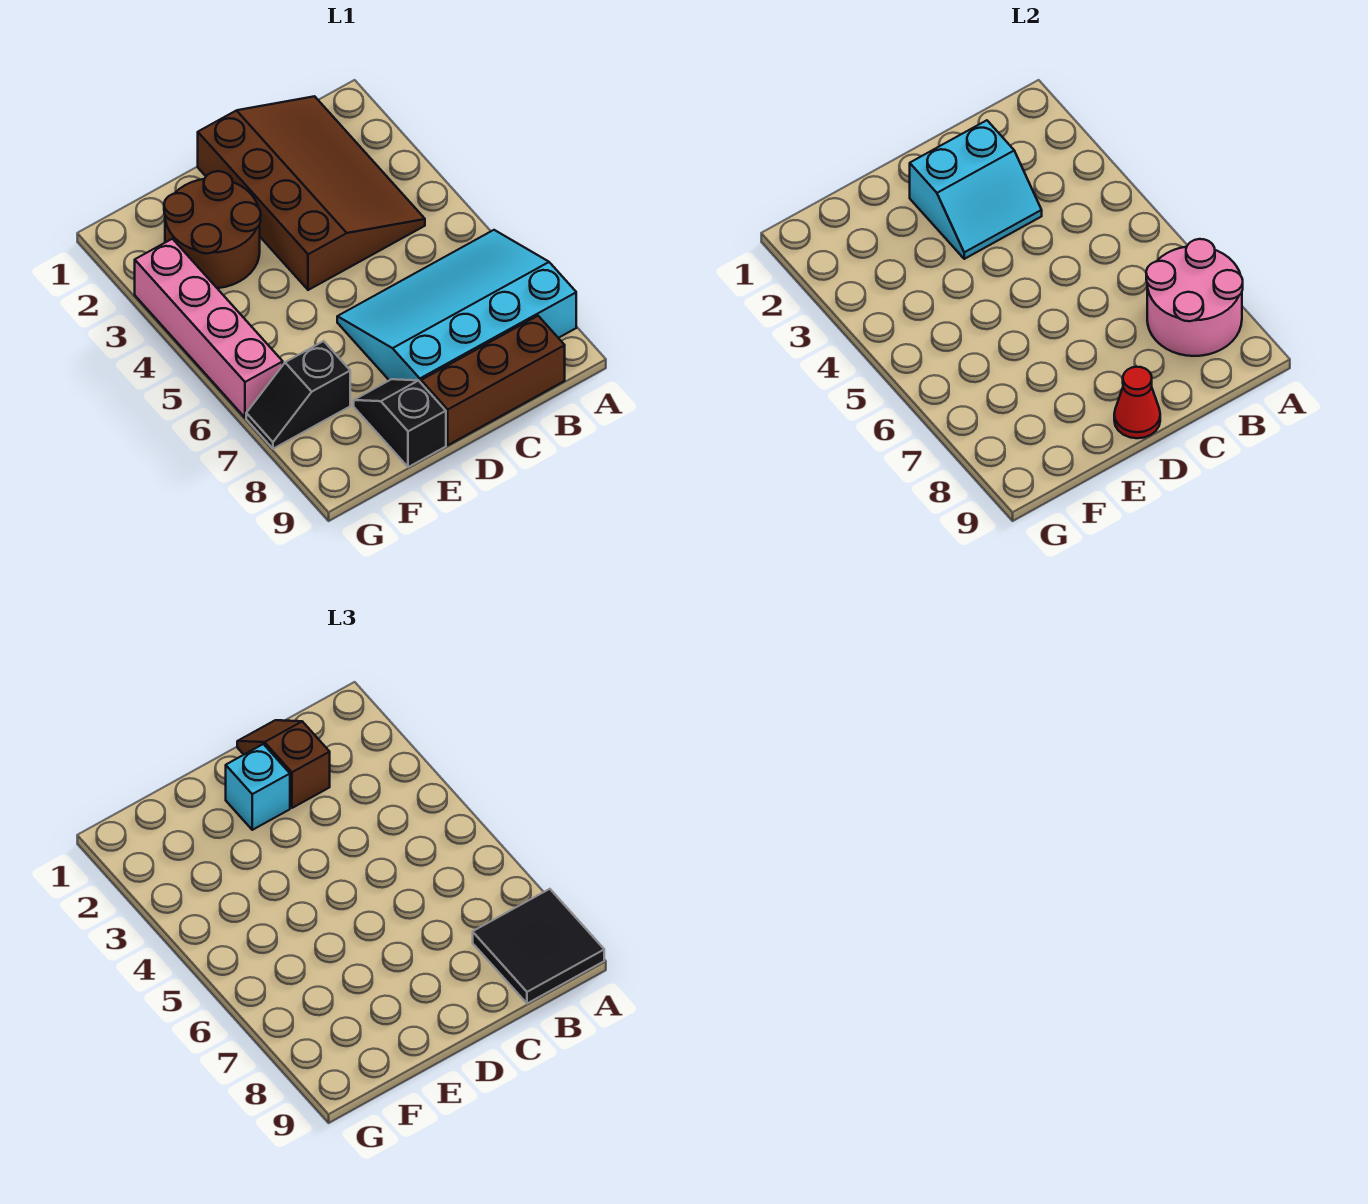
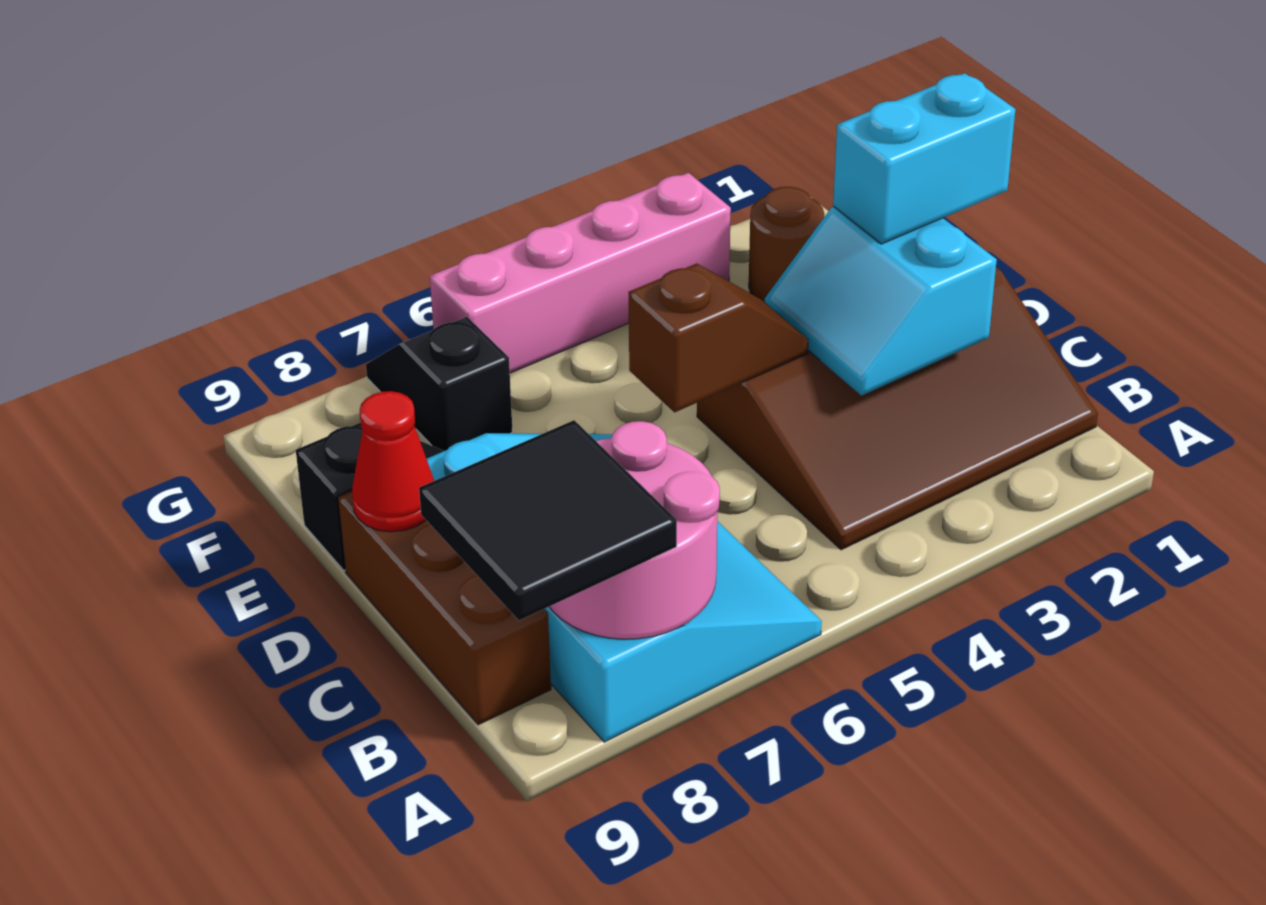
brown slope C1:C2 level 3 top 2 -> brown slope D4:D5 level 2 top 5
cyan brick D2 level 3 -> cyan brick D1:D2 level 3
brown round brick E2:F3 level 1 -> brown round brick F2 level 1

